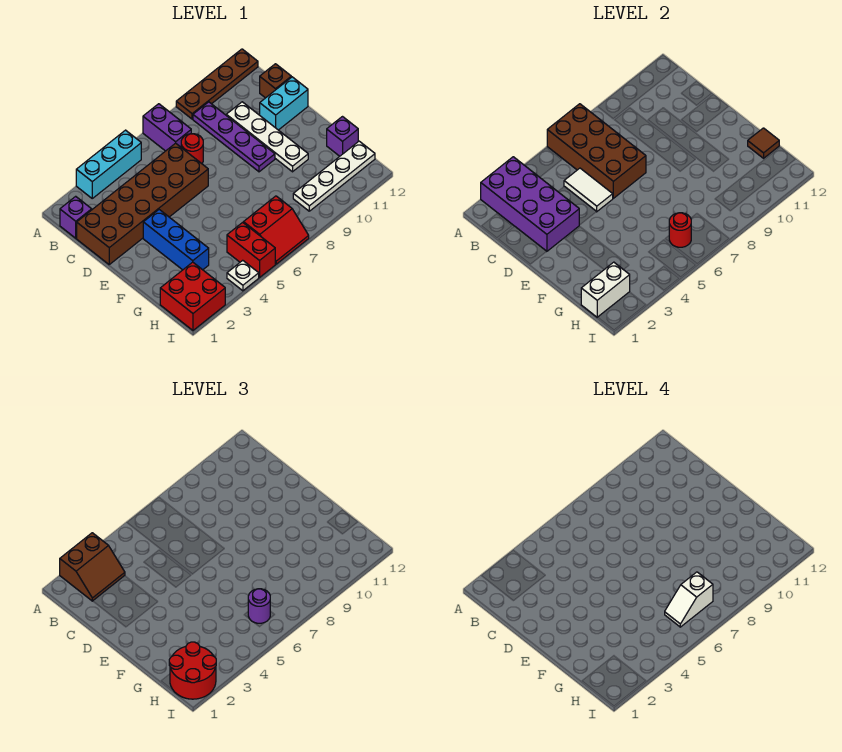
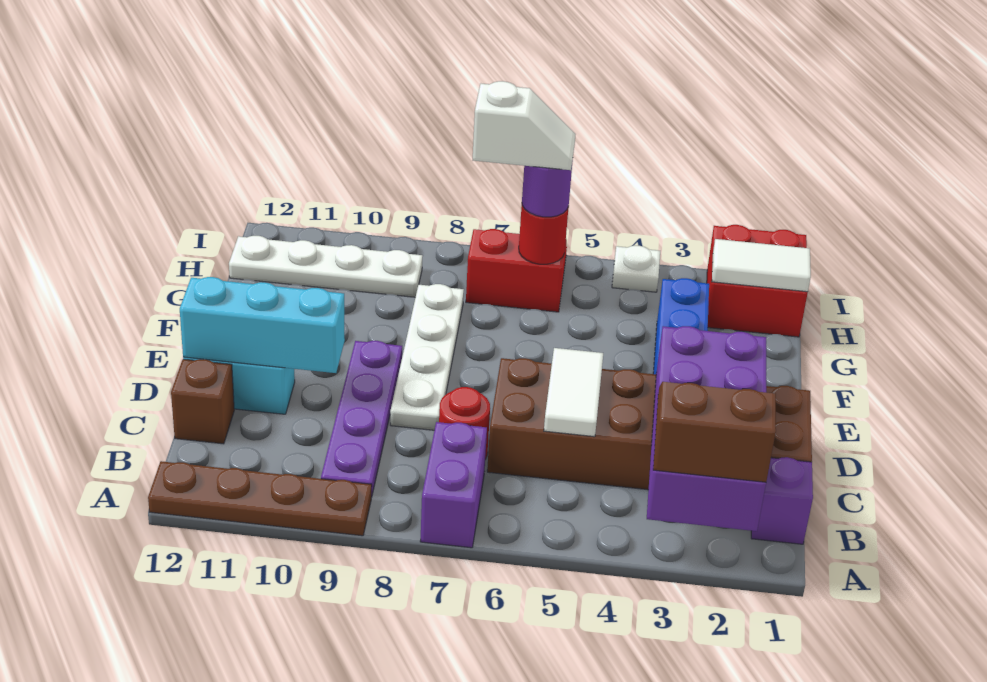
cyan brick A3:A5 level 1 -> cyan brick D10:D12 level 2
brown brick A6:D7 level 2 -> none
white plate C10:F10 level 1 -> white plate D8:G8 level 1
purple brick G12 level 1 -> none
brown tile G12 level 2 -> none
white brick H1:H2 level 2 -> white tile H1:H2 level 2
red round brick H1:I2 level 3 -> none
red brick H5:I5 level 1 -> none

